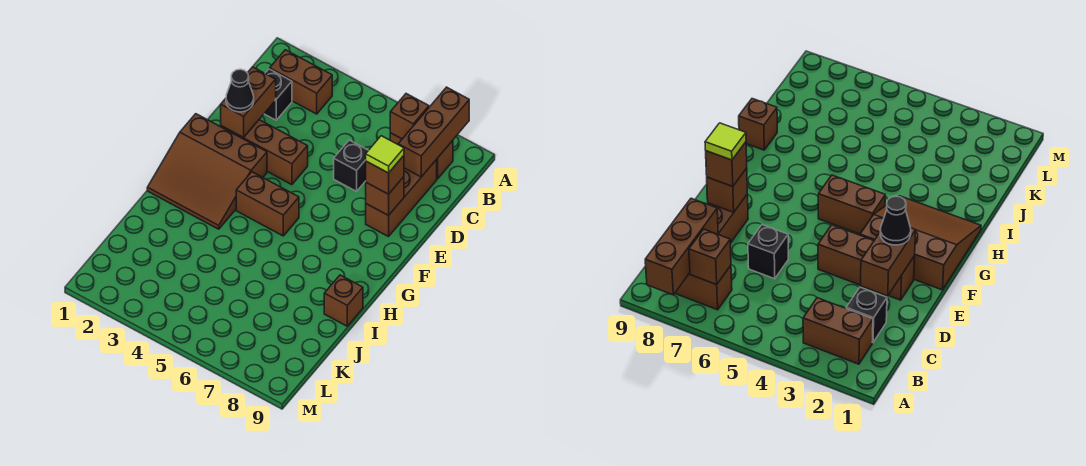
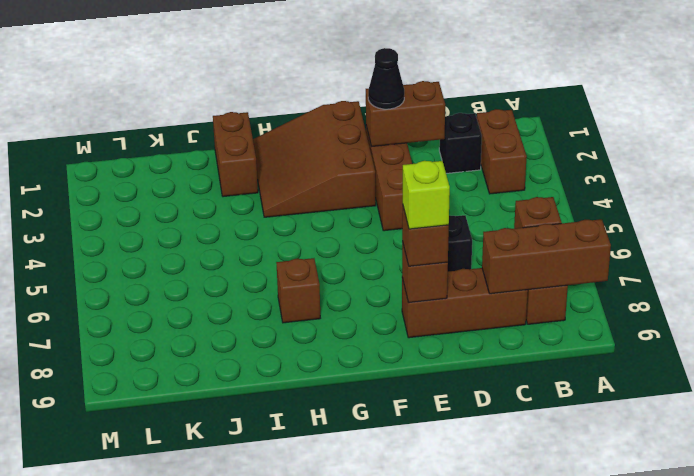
lime tile E8 level 4 -> lime brick E8 level 4
brown brick G4:G5 level 1 -> brown brick I1:I2 level 1
brown brick I9 level 1 -> brown brick H7 level 1

